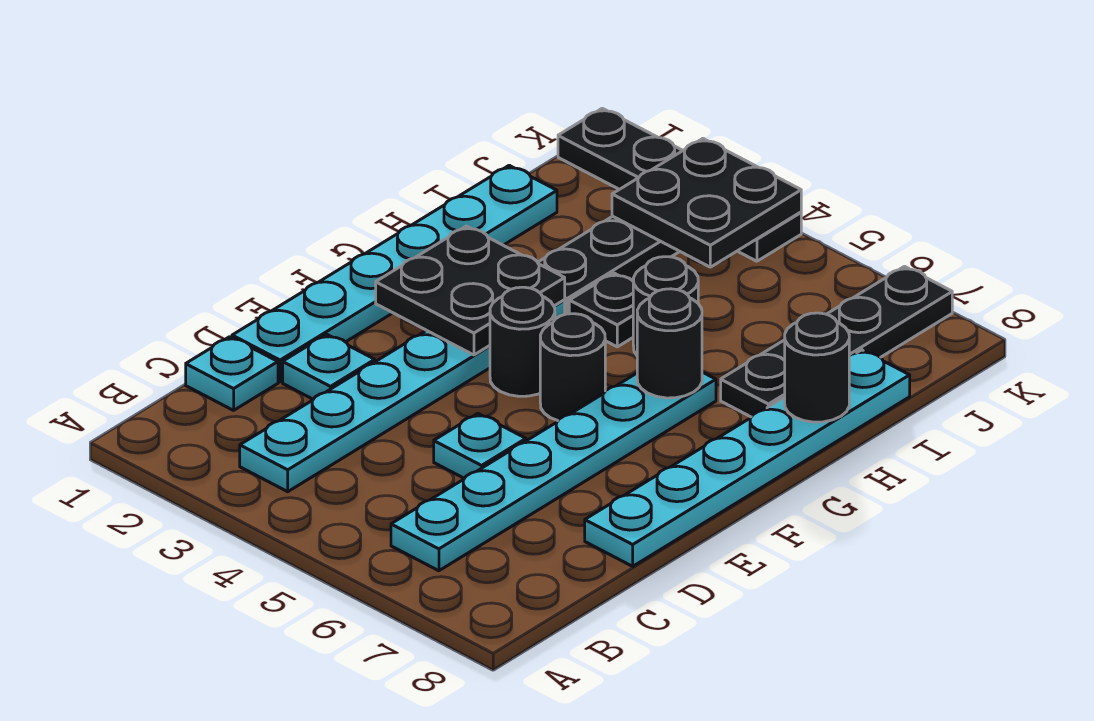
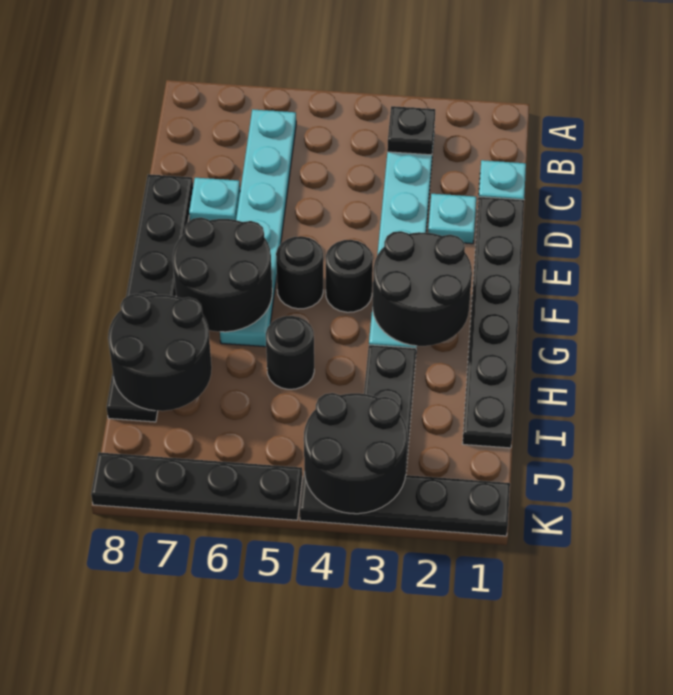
cyan plate D1:I1 level 1 -> black plate D1:I1 level 1
cyan plate D5 level 1 -> cyan plate D7 level 1
cyan plate D8:I8 level 1 -> black plate D8:I8 level 1
black plate F2:G3 level 2 -> black round brick F2:G3 level 2
black round brick G6 level 2 -> black round brick F6:G7 level 2
black plate H4 level 1 -> black plate B3 level 2
black plate H7:K7 level 1 -> black plate K5:K8 level 1
black round brick H8 level 2 -> black round brick H7:I8 level 2
black plate J3:K4 level 2 -> black round brick J3:K4 level 2

